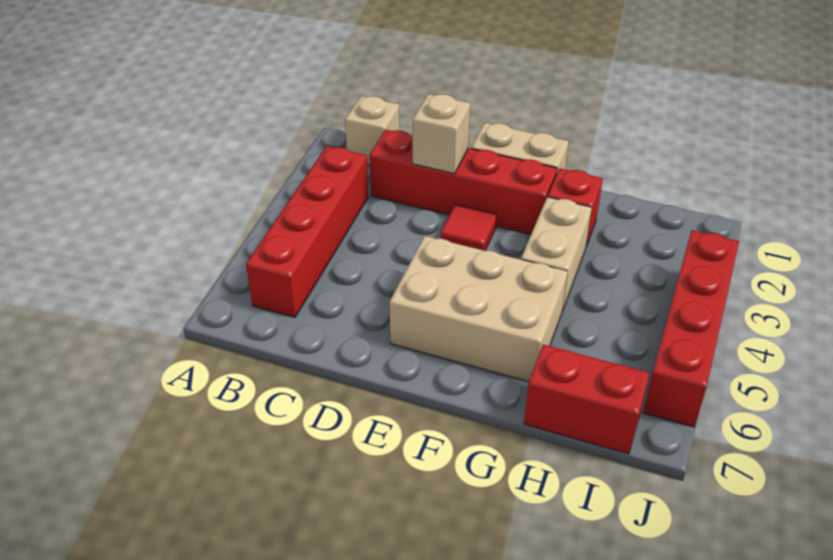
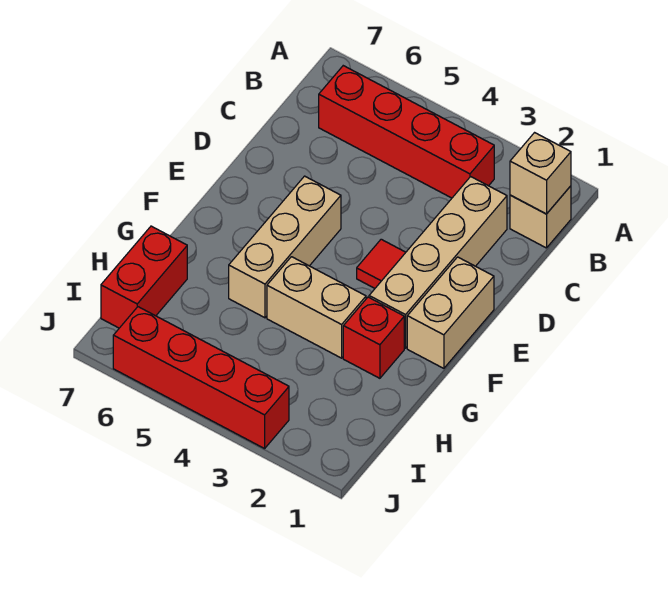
red brick C2:F2 level 1 -> tan brick C2:F2 level 1
tan brick D2 level 2 -> tan brick B1 level 2
tan brick E5:G6 level 1 -> tan brick E5:G5 level 1

